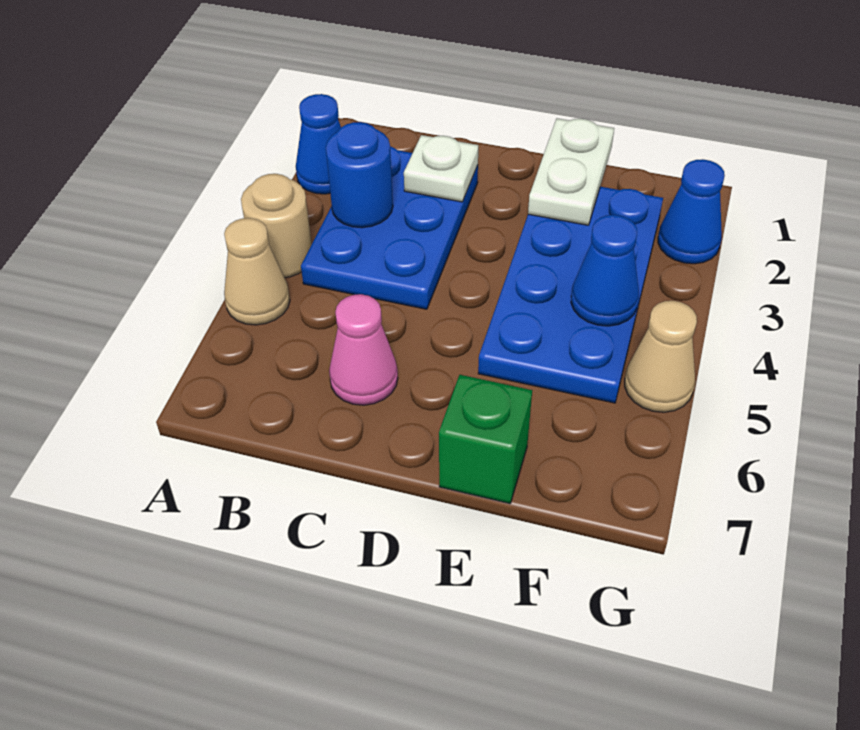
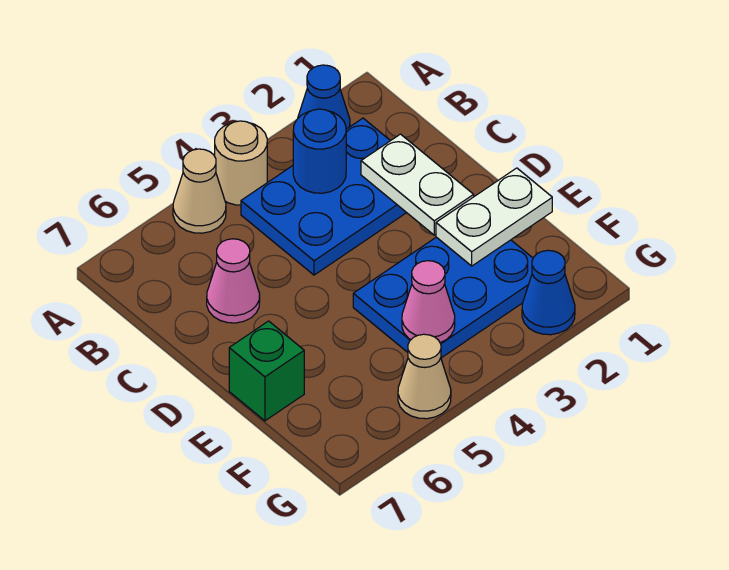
white plate C2 level 2 -> white plate C2:D2 level 2
blue plate E2:F5 level 1 -> blue plate E2:F4 level 1
blue cone F4 level 2 -> pink cone F4 level 2

